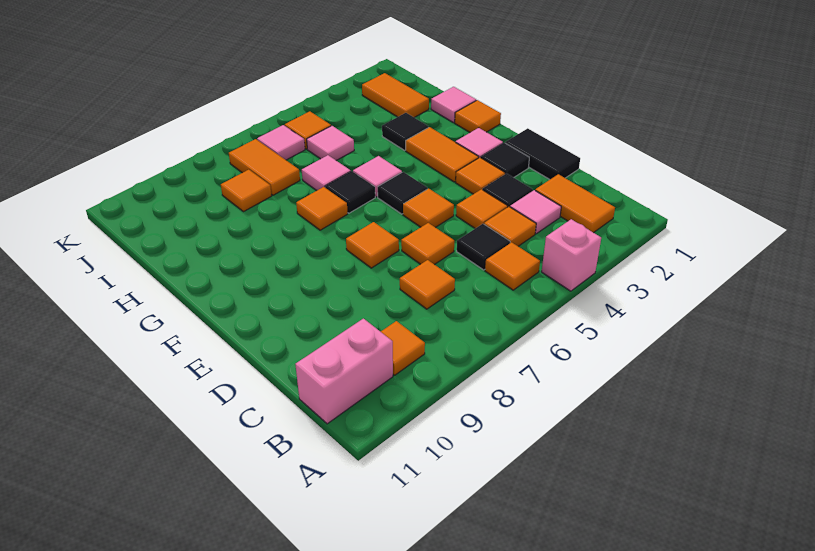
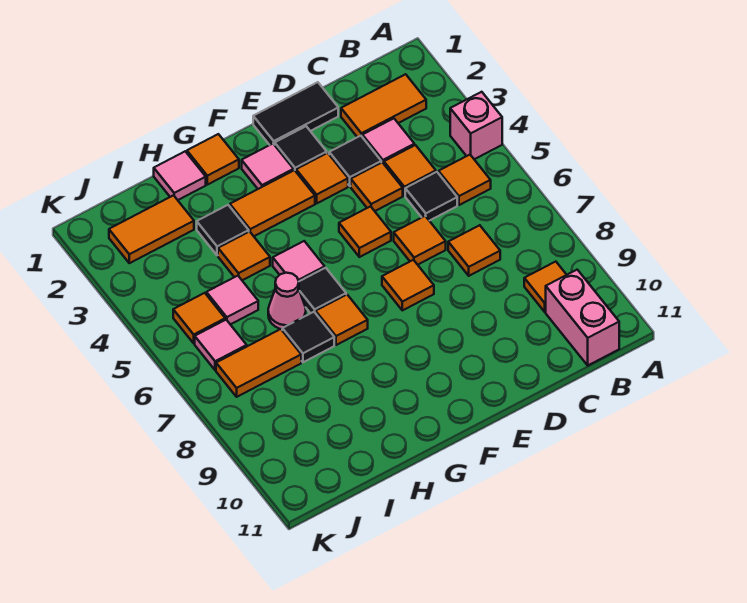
black tile F5 level 1 -> black tile H7 level 1
pink tile H6 level 1 -> pink cone H6 level 1
orange tile I8 level 1 -> orange tile H4 level 1

